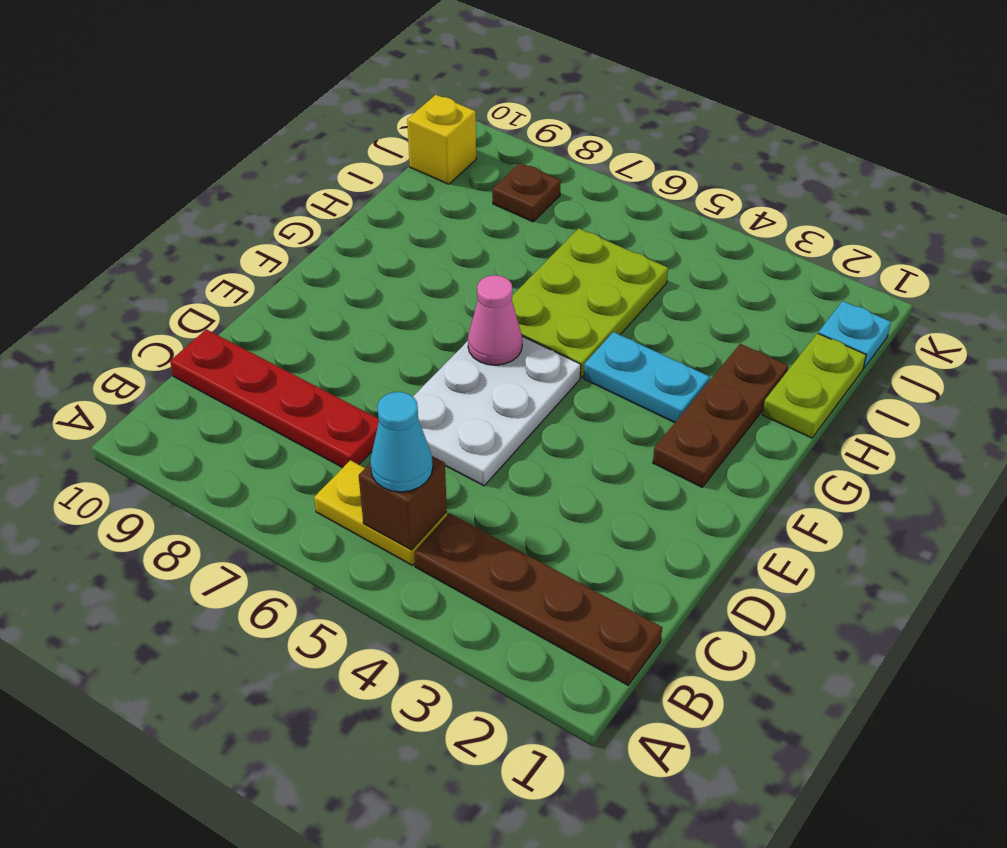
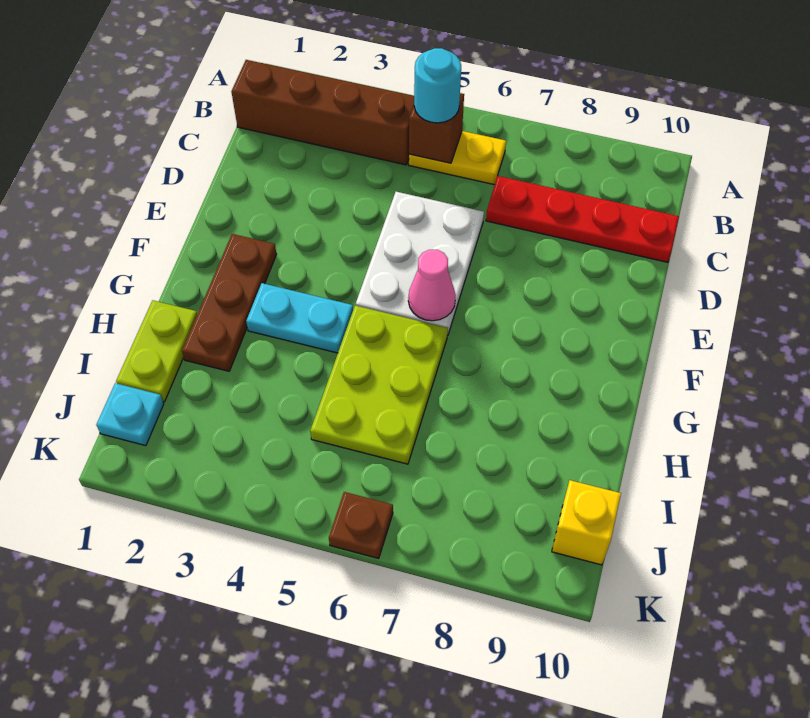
brown plate B1:B4 level 1 -> brown brick B1:B4 level 1
cyan cone B5 level 3 -> cyan round brick B5 level 3
brown plate J8 level 1 -> brown plate K6 level 1

